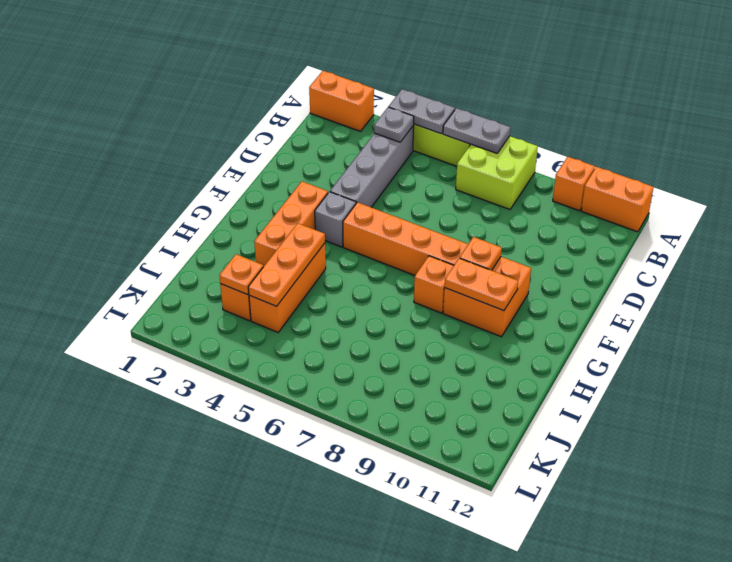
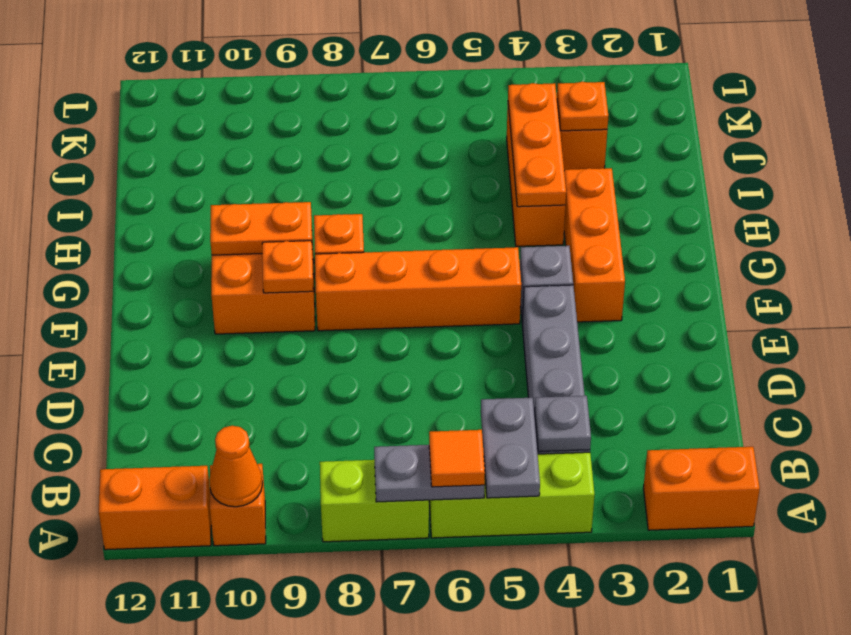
grey plate A4:A5 level 2 -> grey plate A5:B5 level 2
none -> orange tile A6 level 3
lime brick A7:B8 level 1 -> lime brick A7:A8 level 1
none -> orange cone A10 level 2

